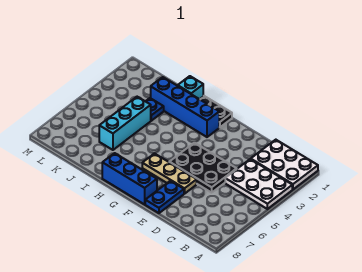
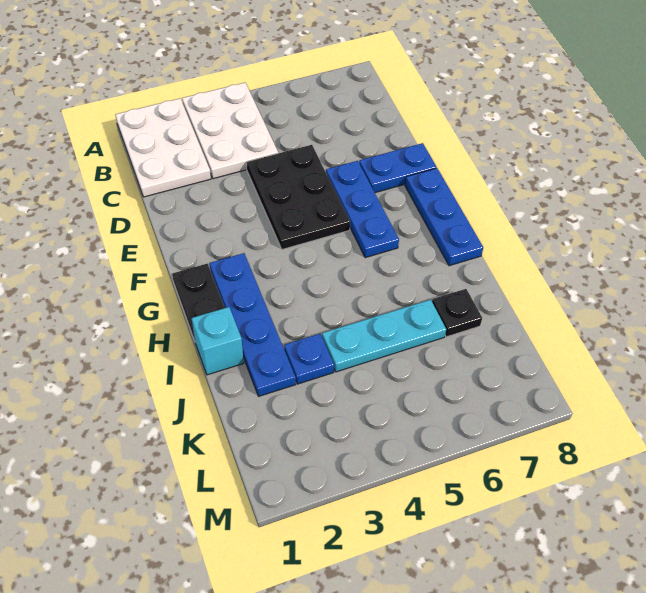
tan plate E6:G6 level 1 -> blue plate E6:G6 level 1
blue brick F8:H8 level 1 -> blue plate F8:H8 level 1
blue brick G2:J2 level 1 -> blue plate G2:J2 level 1
cyan brick J4:J6 level 1 -> cyan plate J4:J6 level 1
none -> black plate J7 level 1

